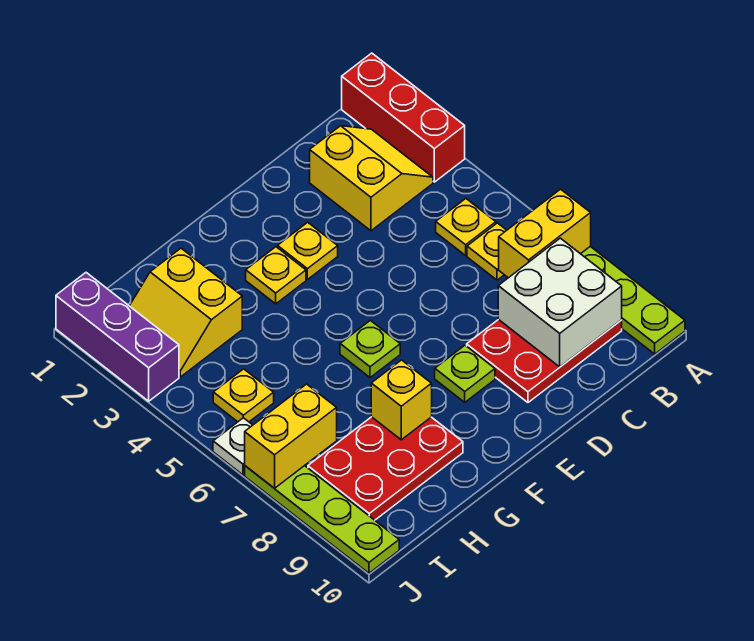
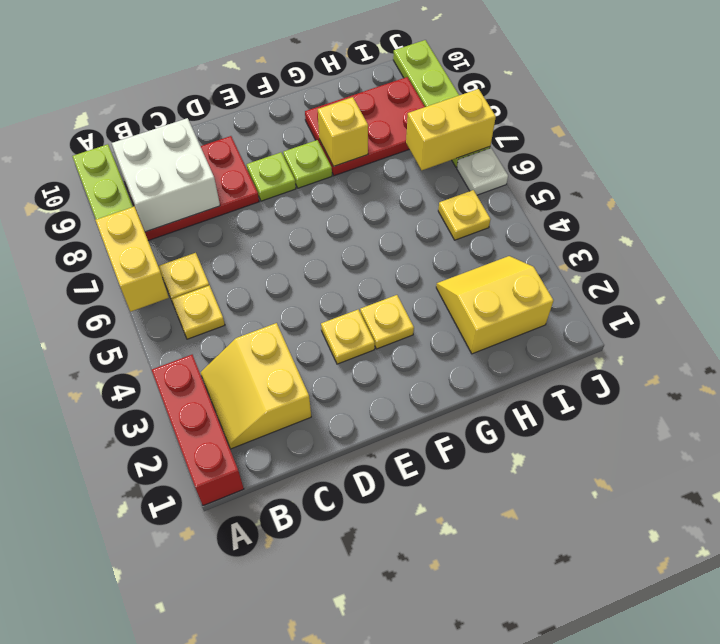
yellow brick A7:B7 level 2 -> yellow brick A6:A7 level 2
lime plate F6 level 1 -> lime plate F8 level 1
yellow slope H2:I3 level 1 top H -> yellow slope H2:I3 level 1 top 2
purple brick J1:J3 level 1 -> none

